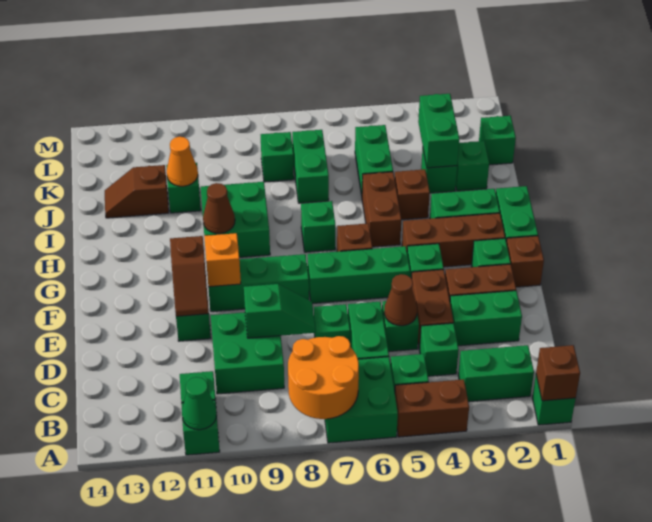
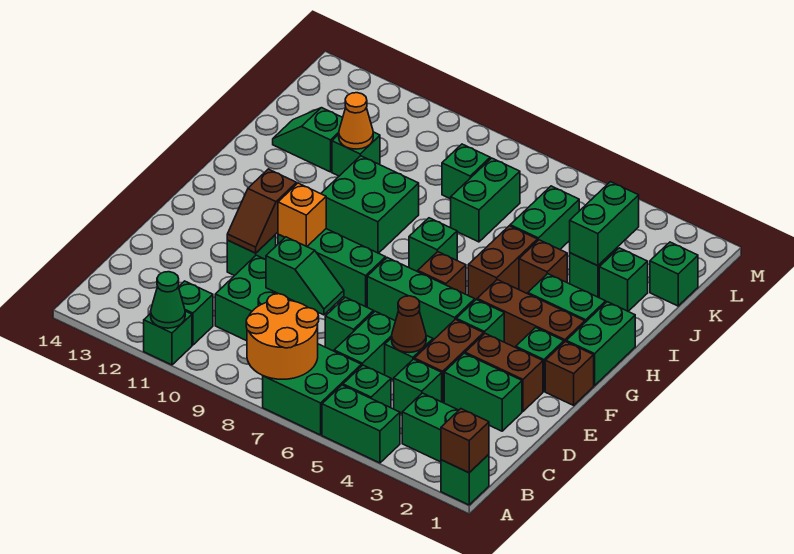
brown brick A4:A5 level 1 -> green brick A4:A5 level 1
brown cone H10 level 2 -> none
brown slope J12:J13 level 1 top 12 -> green slope J12:J13 level 1 top 12

